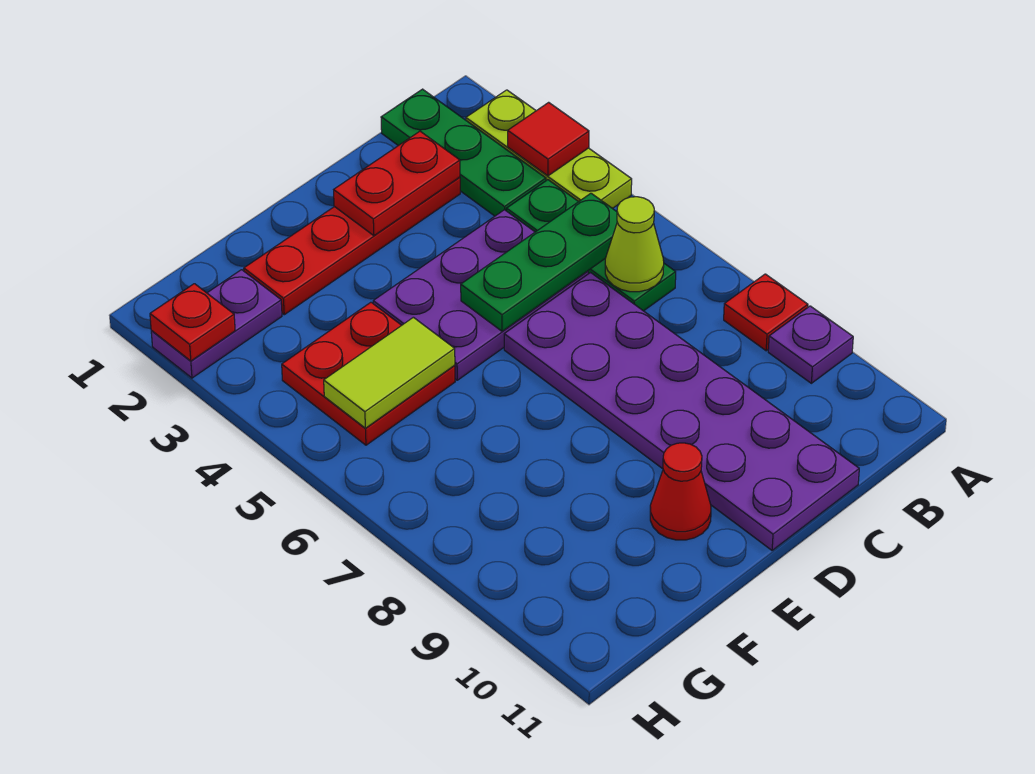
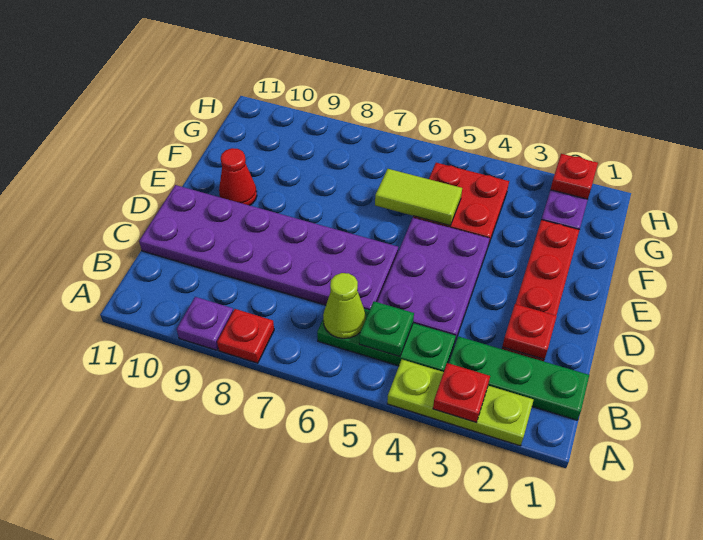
red tile A3 level 2 -> red plate A3 level 2
green plate B5:D5 level 2 -> green plate B5 level 2
red plate C2:D2 level 2 -> red plate C2 level 2
lime tile F5:G5 level 2 -> lime tile F5:F6 level 2

